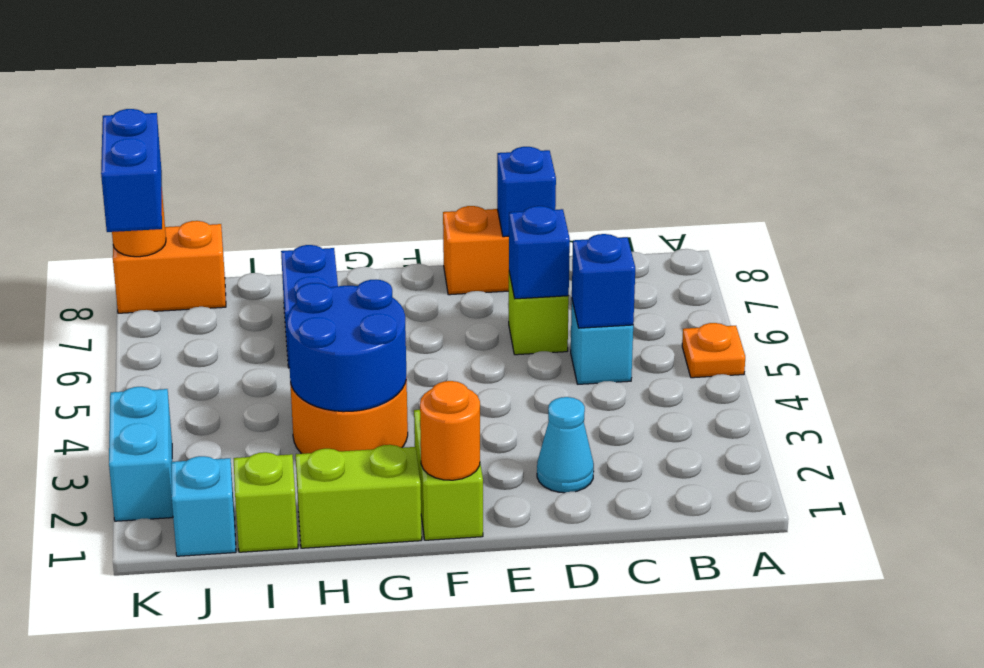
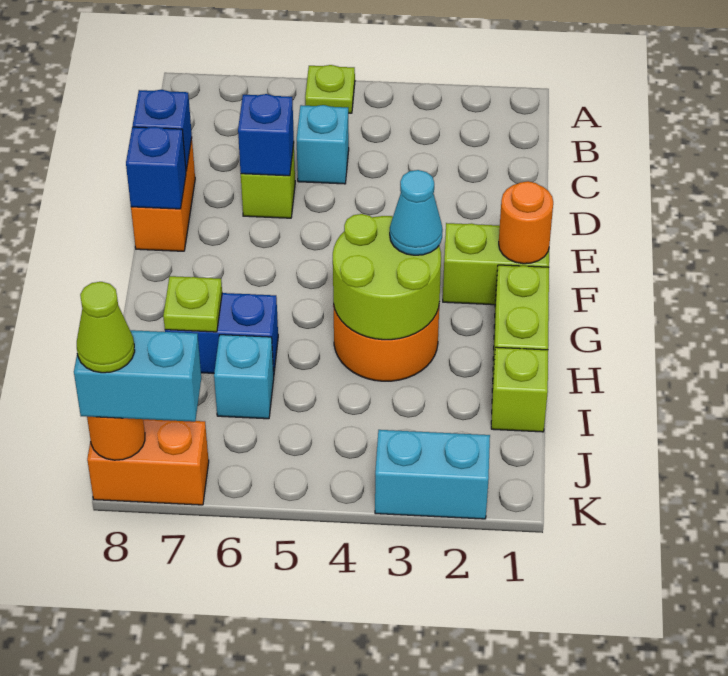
orange plate A5 level 1 -> lime plate A5 level 1
blue brick C5 level 2 -> blue brick E8 level 2
cyan cone D2 level 1 -> cyan cone G3 level 3
blue round brick G3:H4 level 2 -> lime round brick G3:H4 level 2
none -> lime plate H7 level 2
cyan brick J1 level 1 -> cyan brick I6 level 1
orange brick J8:K8 level 1 -> orange brick K7:K8 level 1
blue brick K7:K8 level 3 -> cyan brick K7:K8 level 3
none -> lime cone K8 level 4

